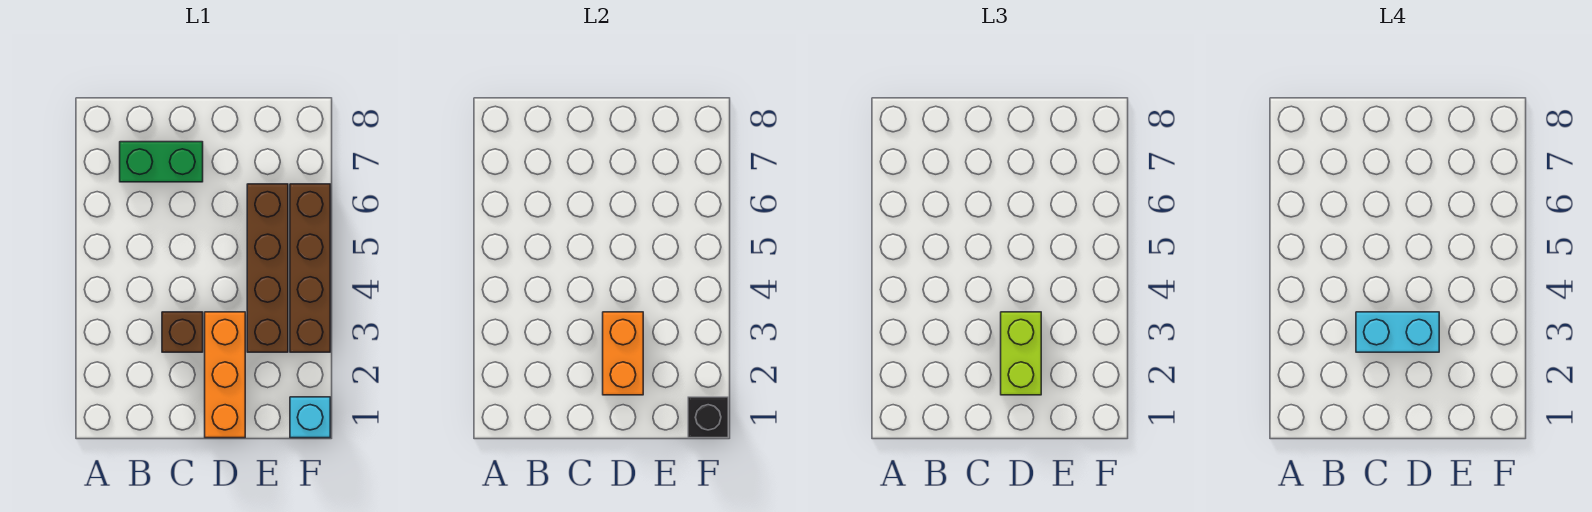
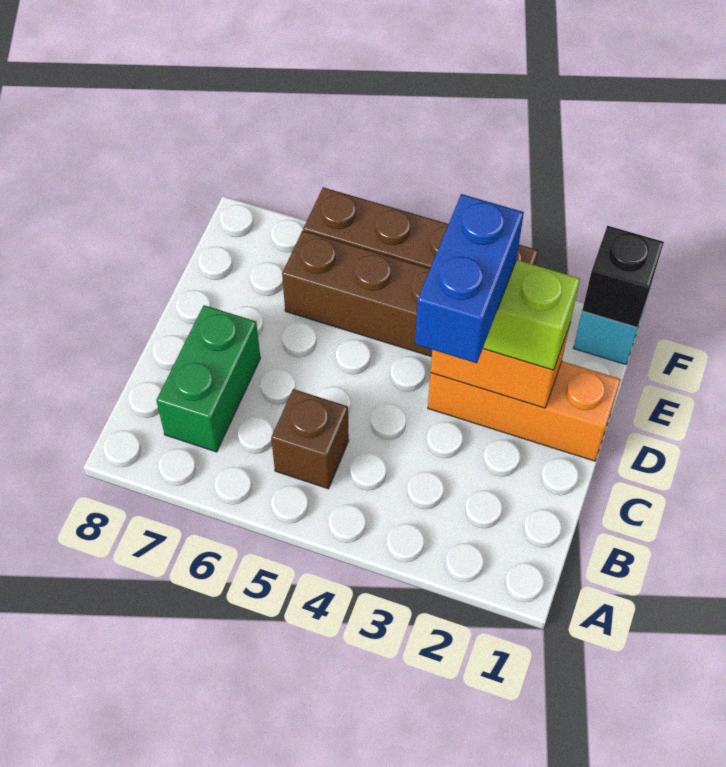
brown brick C3 level 1 -> brown brick B5 level 1
cyan brick C3:D3 level 4 -> blue brick C3:D3 level 4

